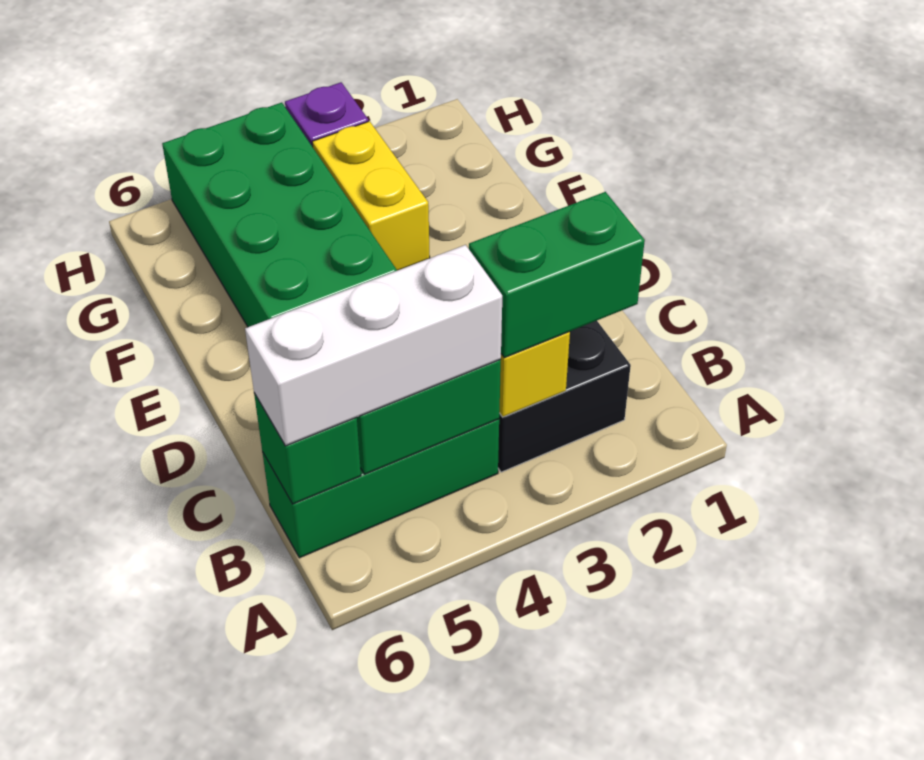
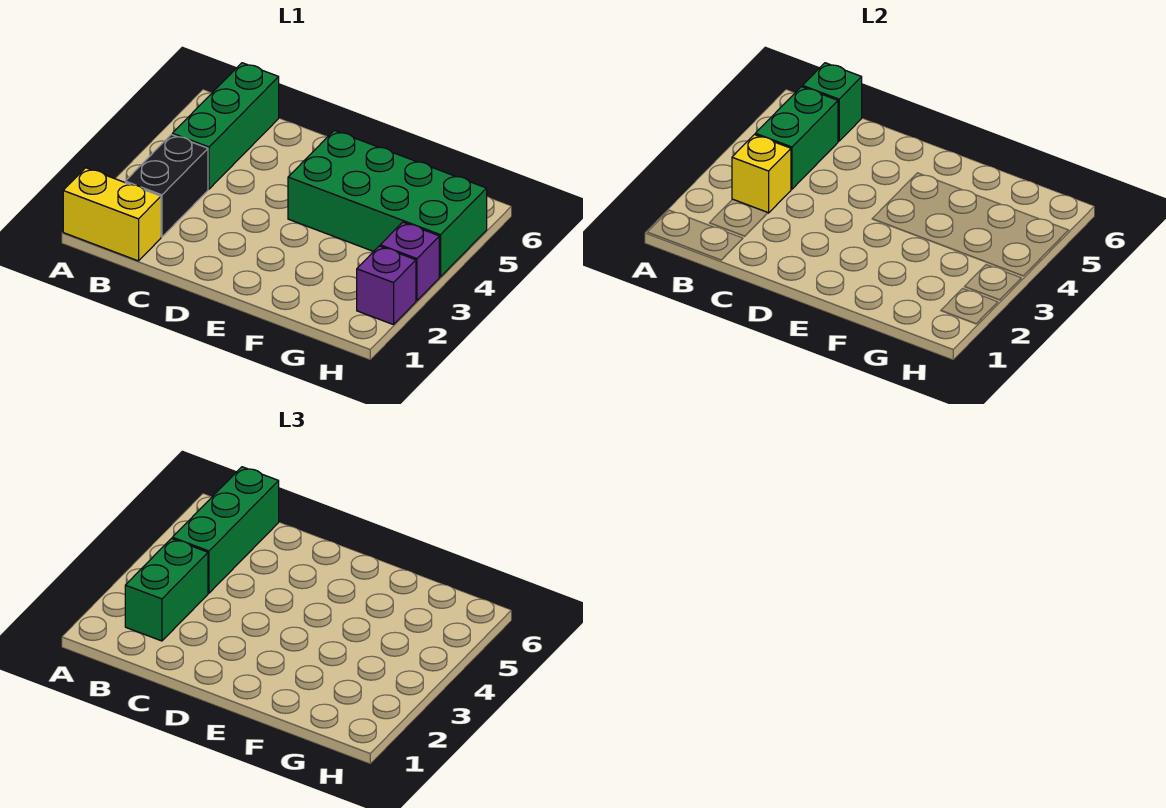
white brick B4:B6 level 3 -> green brick B4:B6 level 3
yellow brick F3:G3 level 1 -> yellow brick A1:B1 level 1
none -> purple brick H2 level 1

